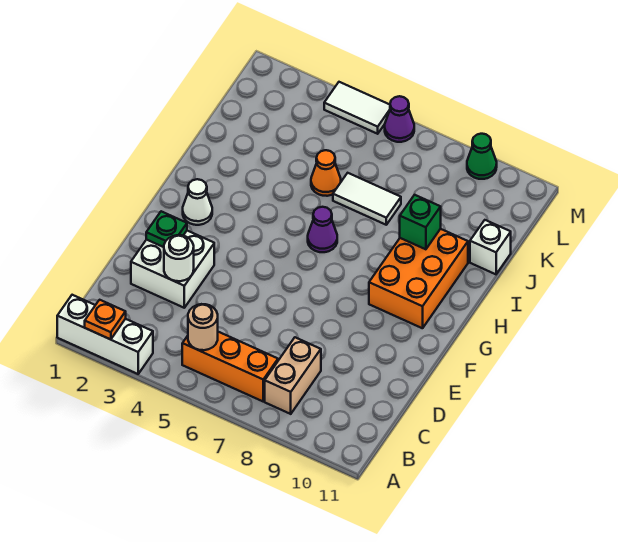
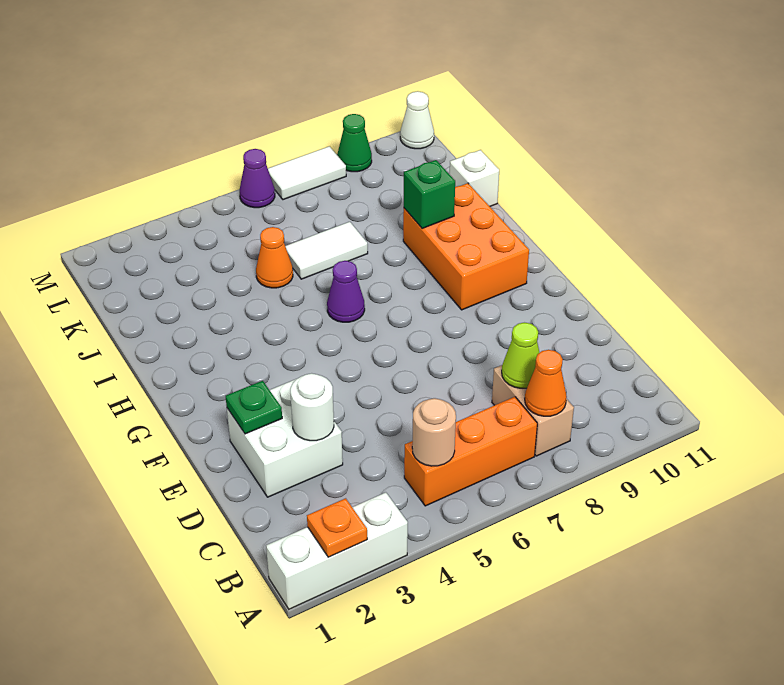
none -> orange cone B8 level 2
none -> lime cone C8 level 2
white cone G2 level 1 -> white cone M11 level 1
white tile M4:M5 level 1 -> white tile M7:M8 level 1

